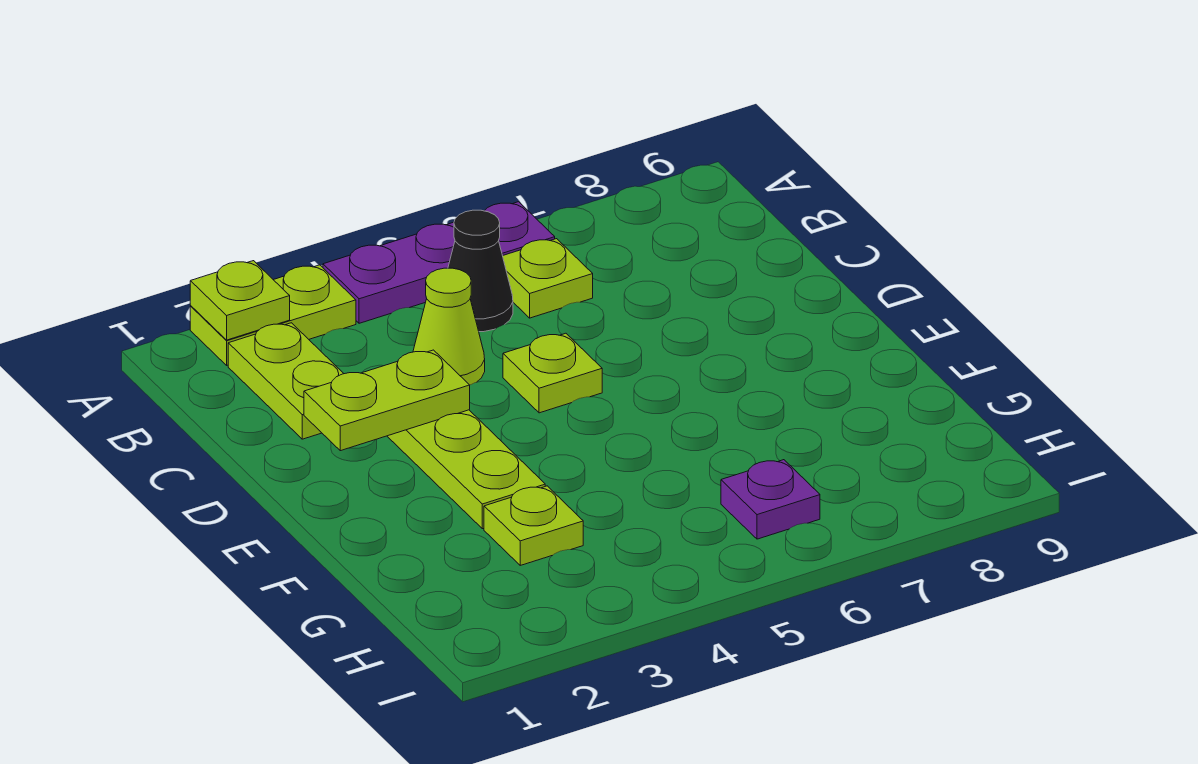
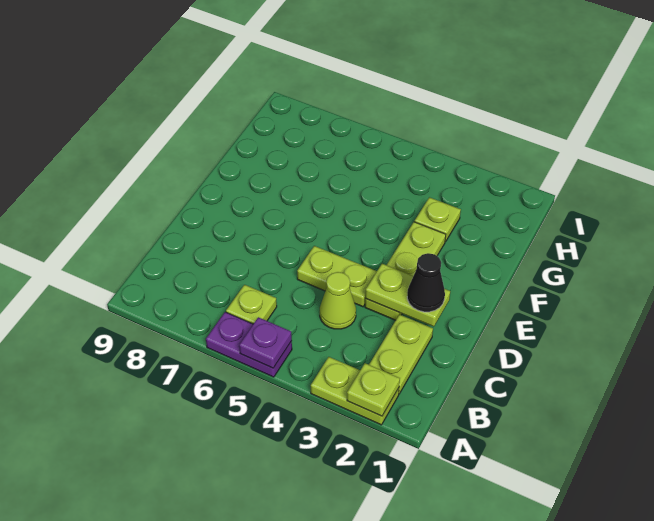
purple plate A4:A6 level 1 -> purple plate A5:A6 level 1
black cone B5 level 1 -> black cone D2 level 3
lime plate D5 level 1 -> lime plate D4:D5 level 1
purple plate H6 level 1 -> purple plate A5 level 2

